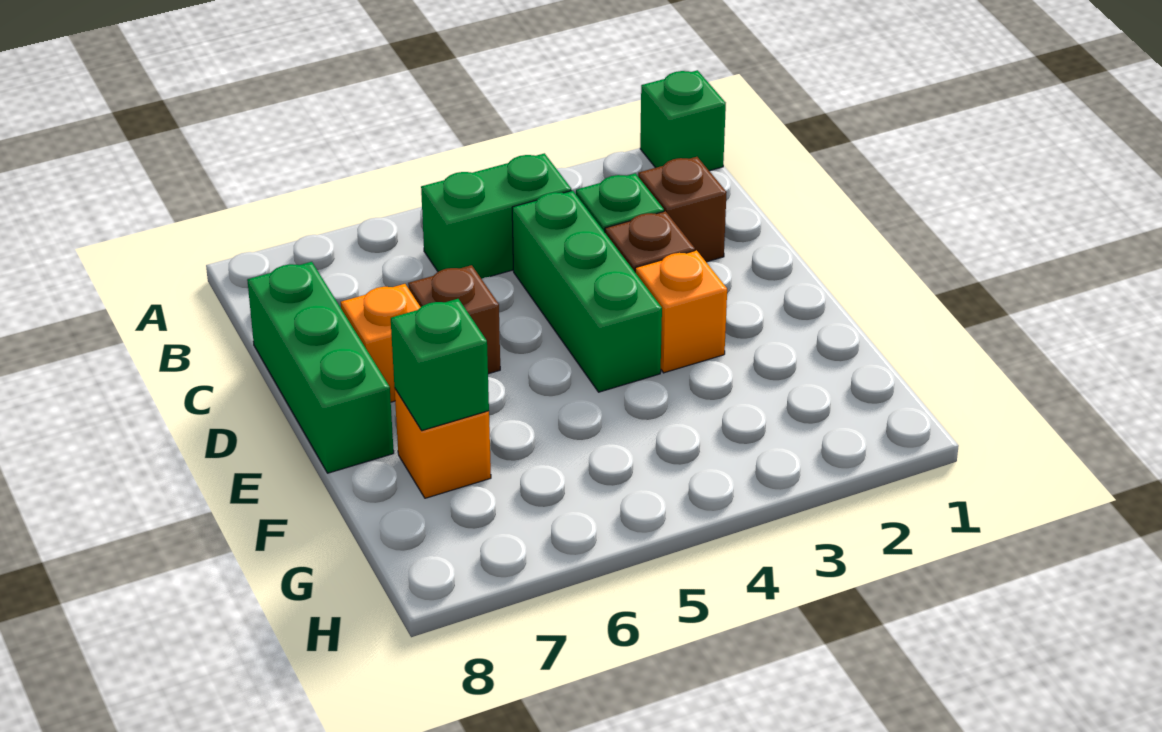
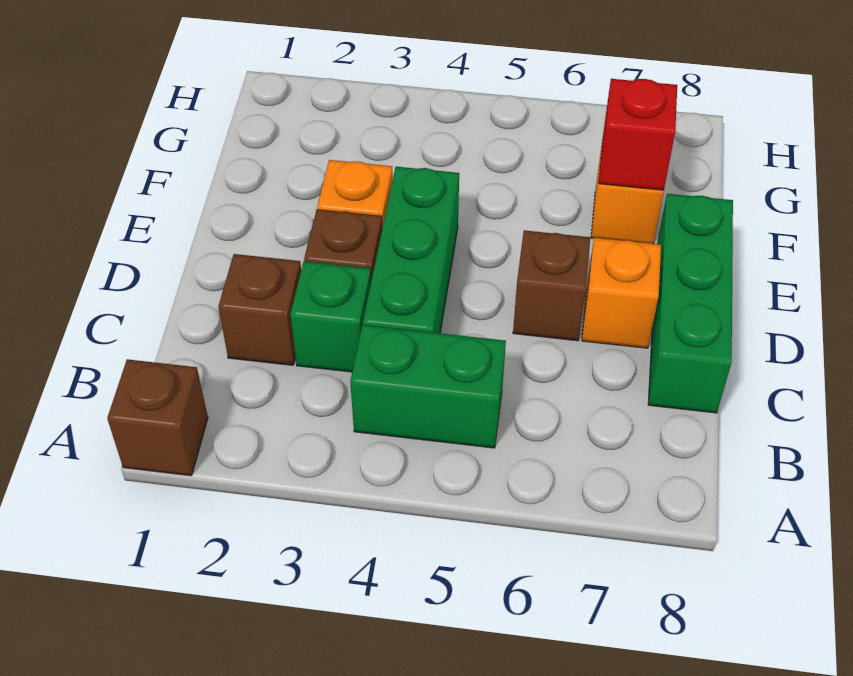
green brick A1 level 1 -> brown brick A1 level 1
green brick F7 level 2 -> red brick F7 level 2

